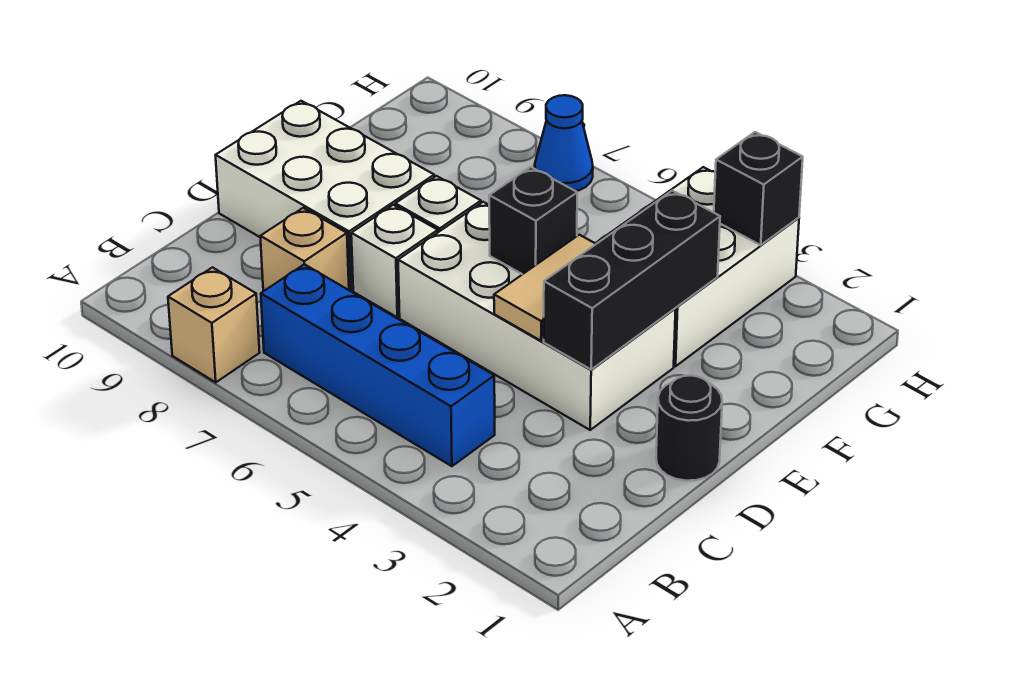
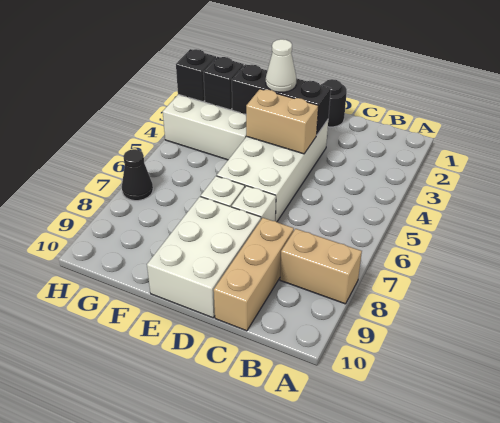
tan brick A8 level 1 -> tan brick A8:B8 level 1
blue brick B4:B7 level 1 -> none
tan brick C8 level 1 -> tan brick C8:C10 level 1
tan tile D4:E4 level 2 -> tan brick D4:E4 level 2
none -> white cone E3 level 3
black brick E5 level 2 -> black brick G3 level 2
blue cone H7 level 1 -> black cone H7 level 1

